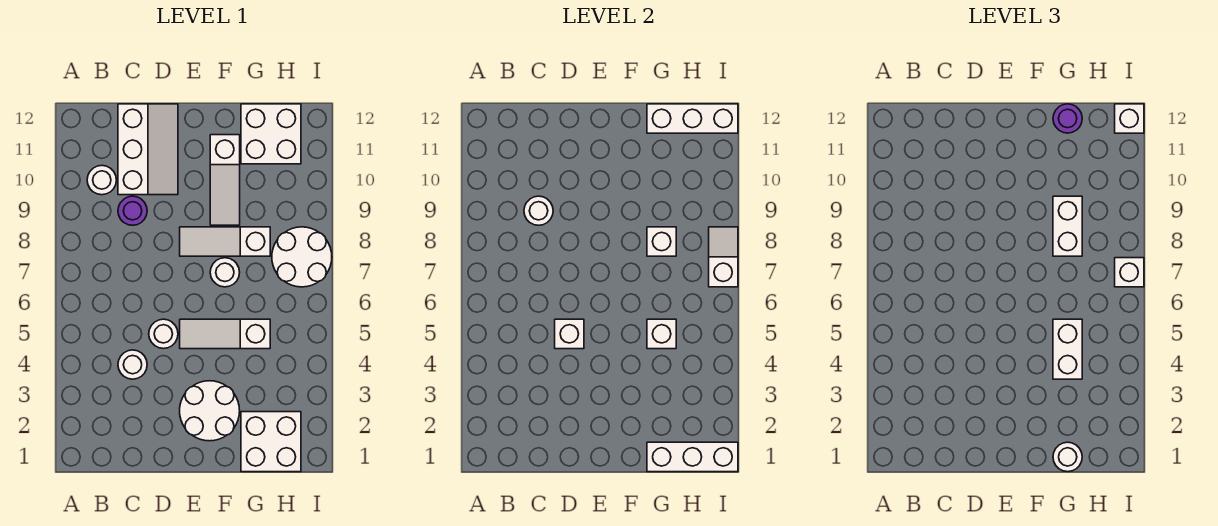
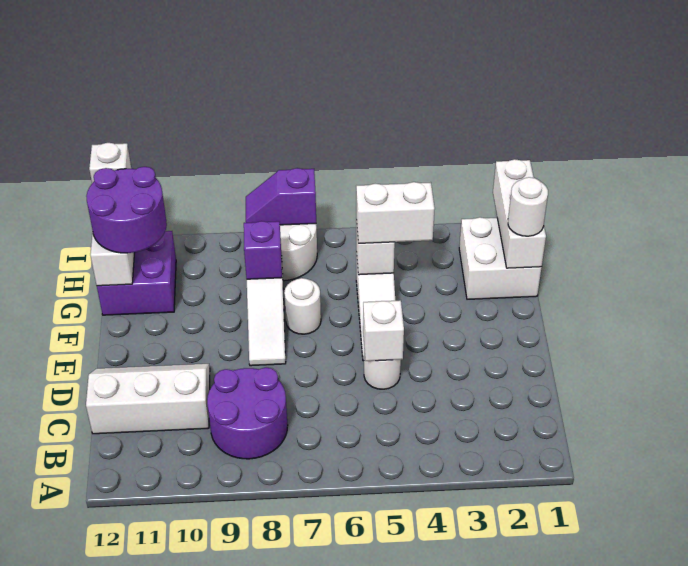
white round brick B10 level 1 -> none
white round brick C4 level 1 -> none
purple round brick C9 level 1 -> purple round brick B8:C9 level 1
white round brick C9 level 2 -> none
white round brick E2:F3 level 1 -> none
white slope F9:F11 level 1 top 11 -> none
white brick G8 level 2 -> purple brick G8 level 2
white brick G8:G9 level 3 -> none
white brick G11:H12 level 1 -> purple brick G11:H12 level 1
purple round brick G12 level 3 -> purple round brick G11:H12 level 3
white slope I7:I8 level 2 top 7 -> purple slope I7:I8 level 2 top 7
white brick I7 level 3 -> none

